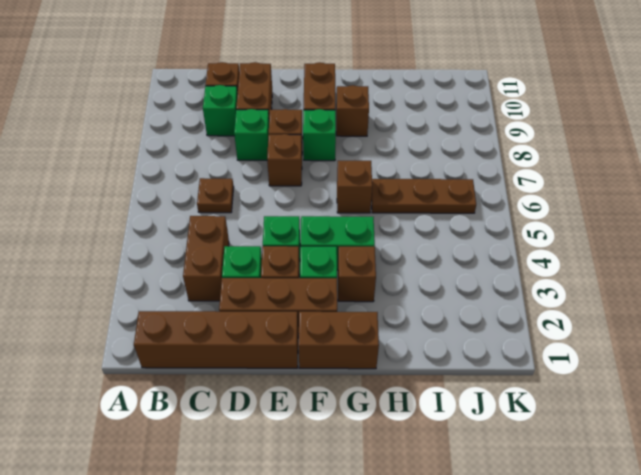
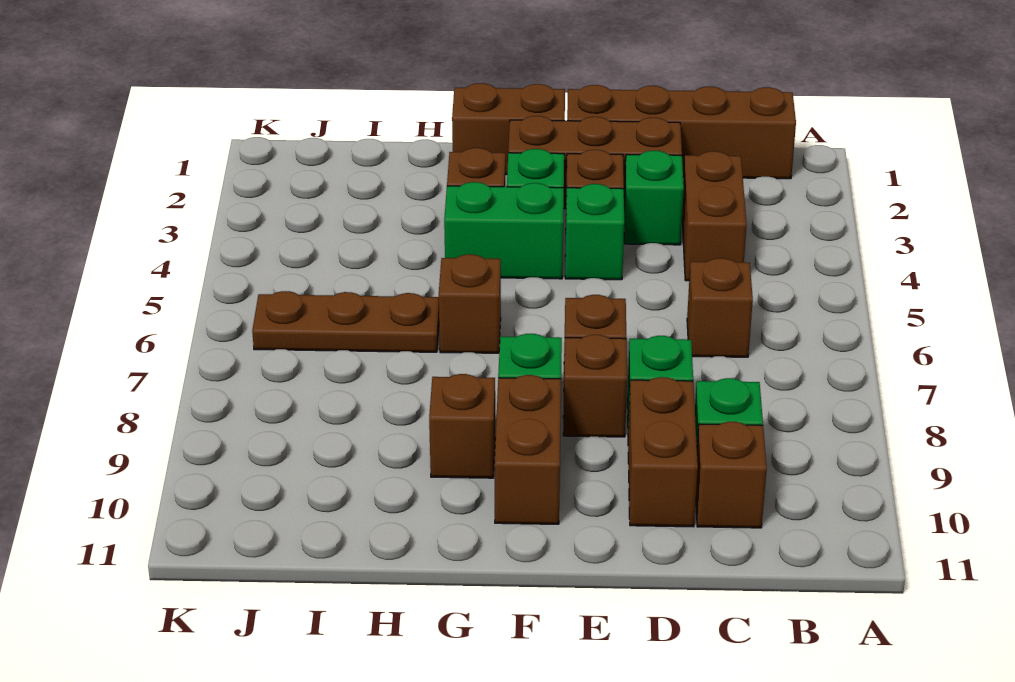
brown plate C6 level 1 -> brown brick C6 level 1

